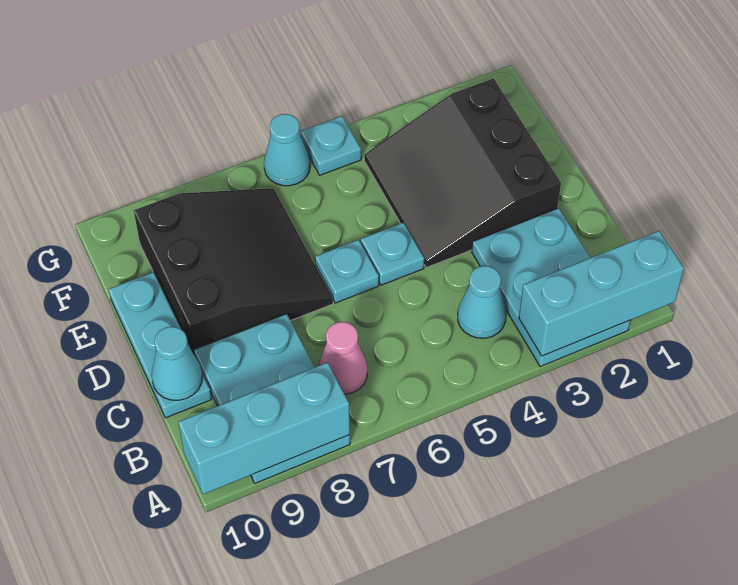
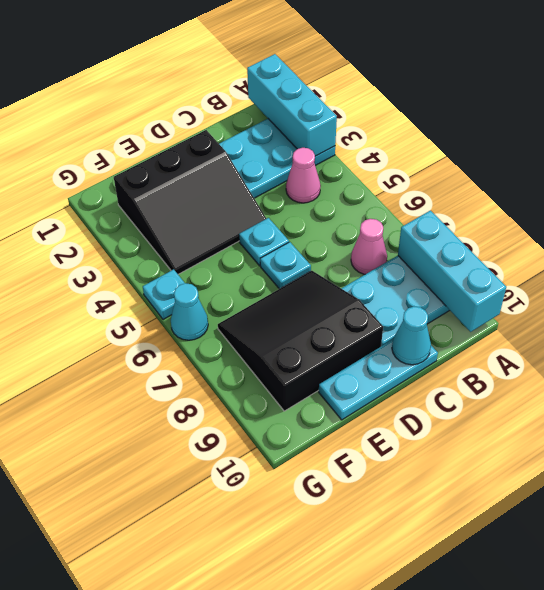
cyan cone B4 level 1 -> pink cone B4 level 1

